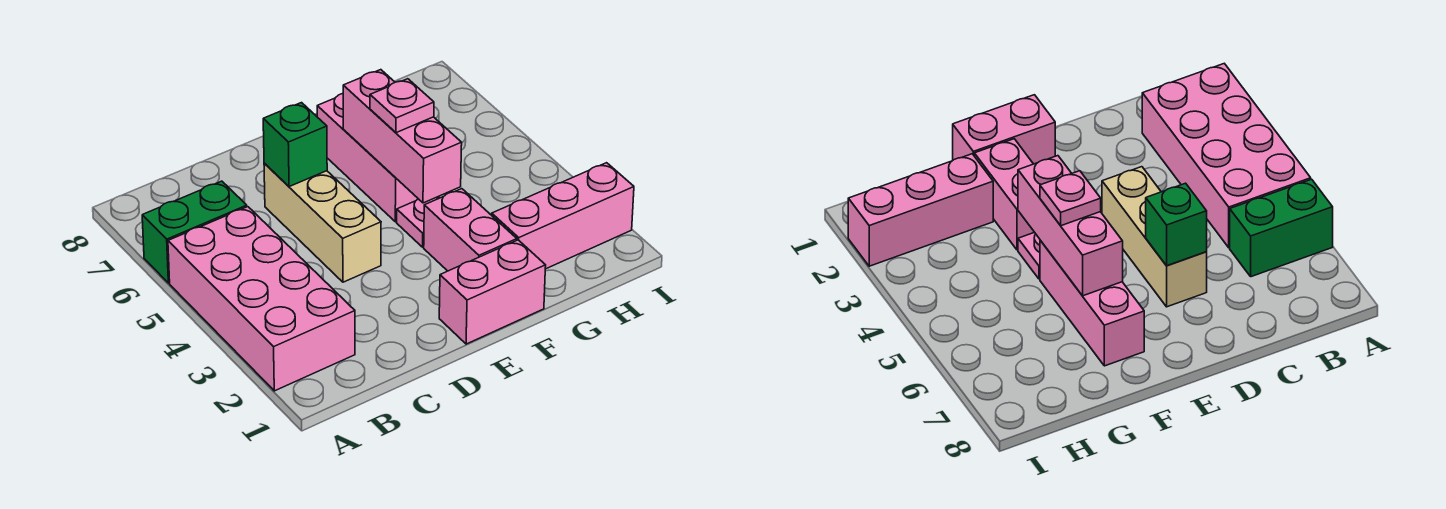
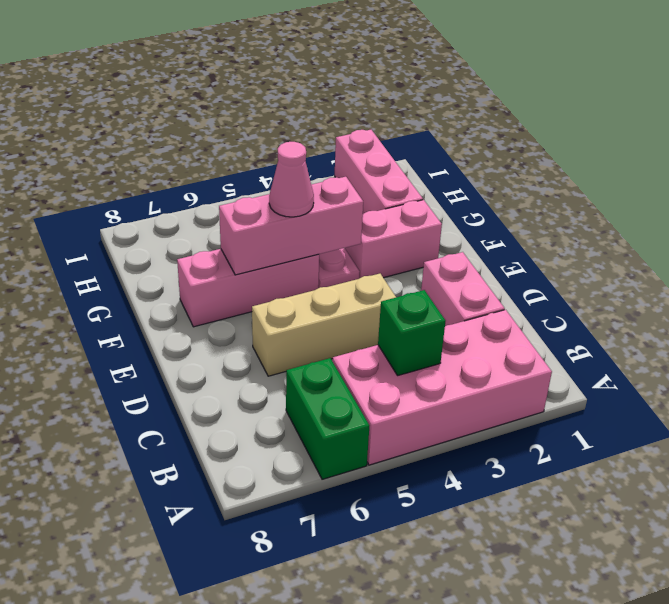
green brick D6 level 2 -> green brick B4 level 2
pink brick E1:F1 level 1 -> pink brick C2:D2 level 1
pink plate F5 level 3 -> pink cone F5 level 3

